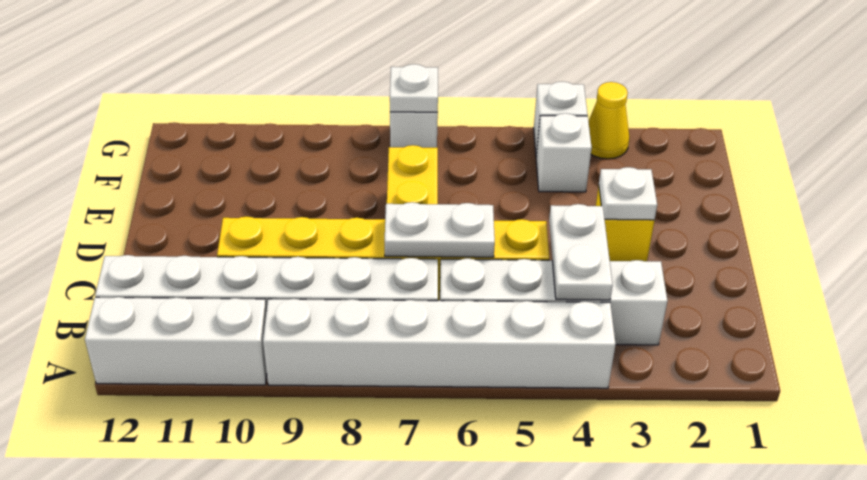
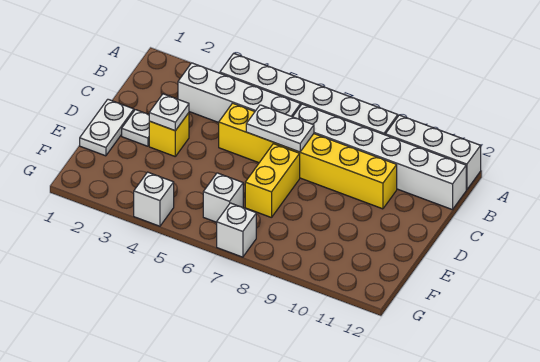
white plate B4:C4 level 2 -> white plate D1:E1 level 1
white brick F4 level 1 -> white brick F6 level 1
yellow cone G3 level 1 -> none
white plate G7 level 2 -> white plate D2 level 1

